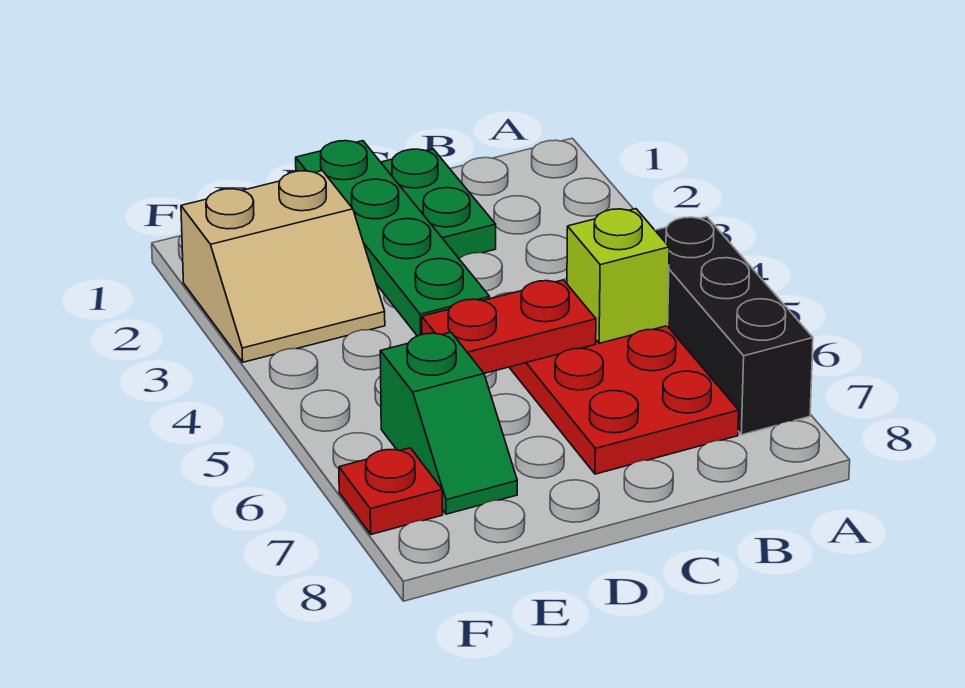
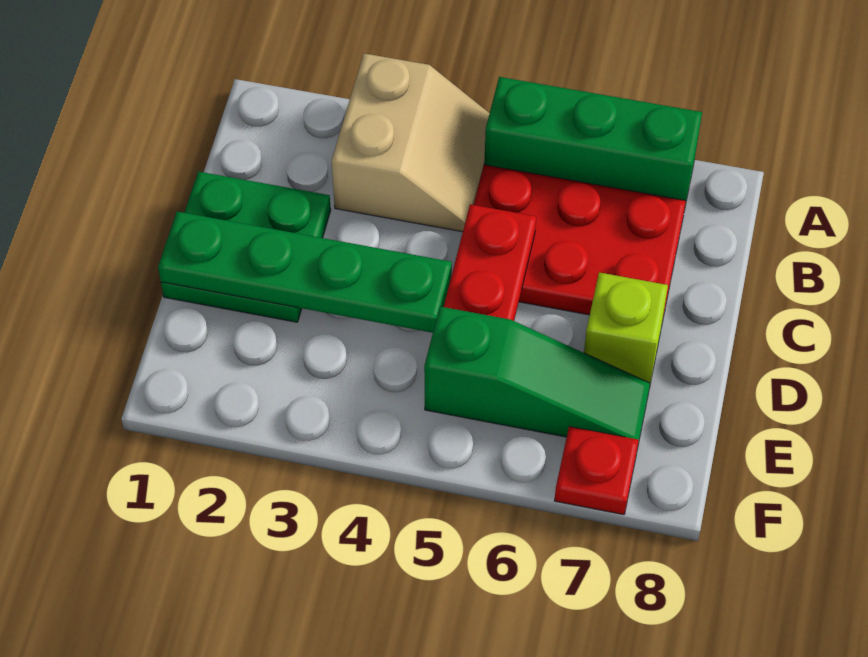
black brick A5:A7 level 1 -> green brick A5:A7 level 1
lime brick B5 level 2 -> lime brick D7 level 1
tan slope E2:F3 level 1 top 2 -> tan slope A3:B4 level 1 top 3
green slope E6:E7 level 1 top 6 -> green slope E5:E7 level 1 top 5

